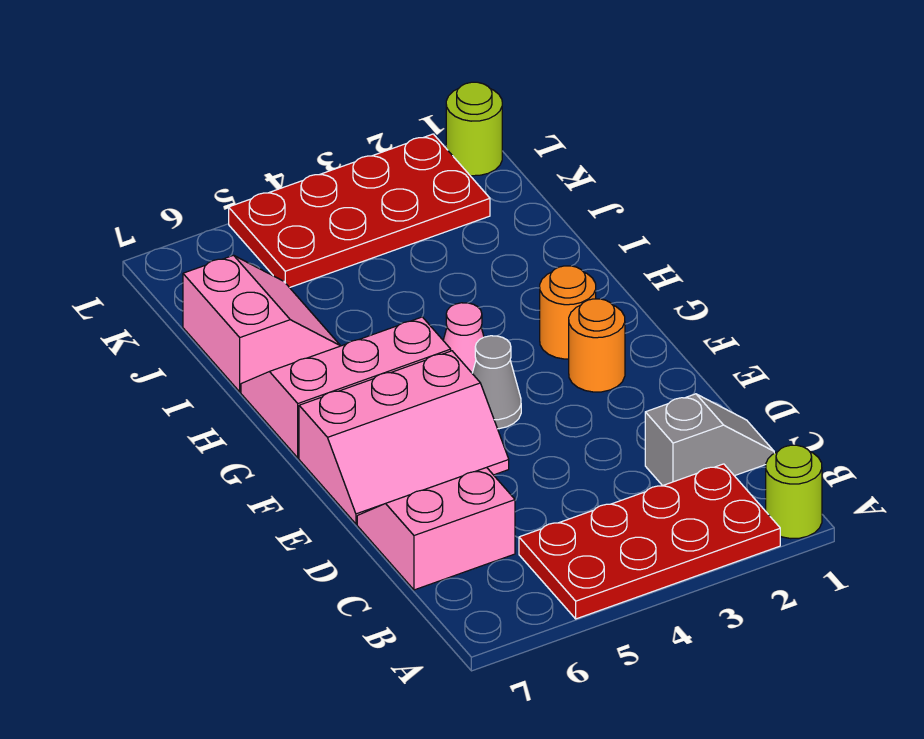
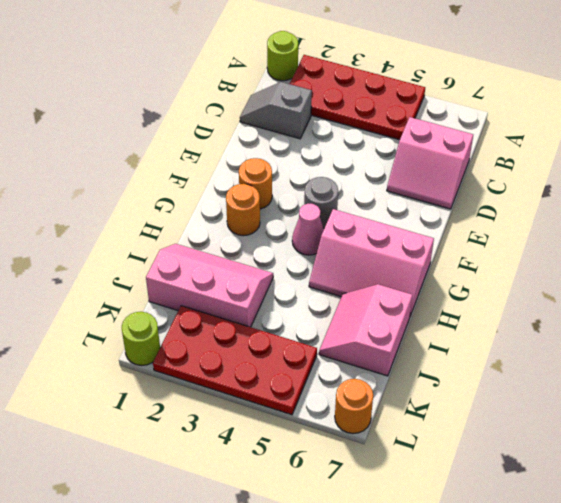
pink slope E5:F7 level 1 top F -> pink slope I1:J3 level 1 top J
grey cone F4 level 1 -> grey round brick F4 level 1
none -> orange round brick L7 level 1

